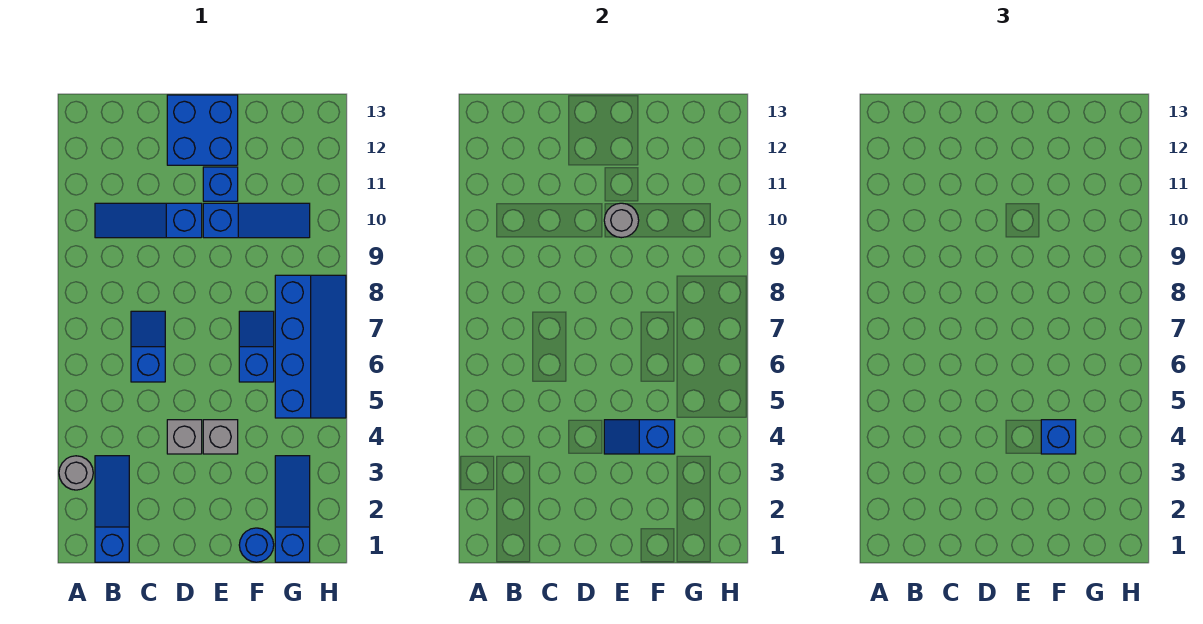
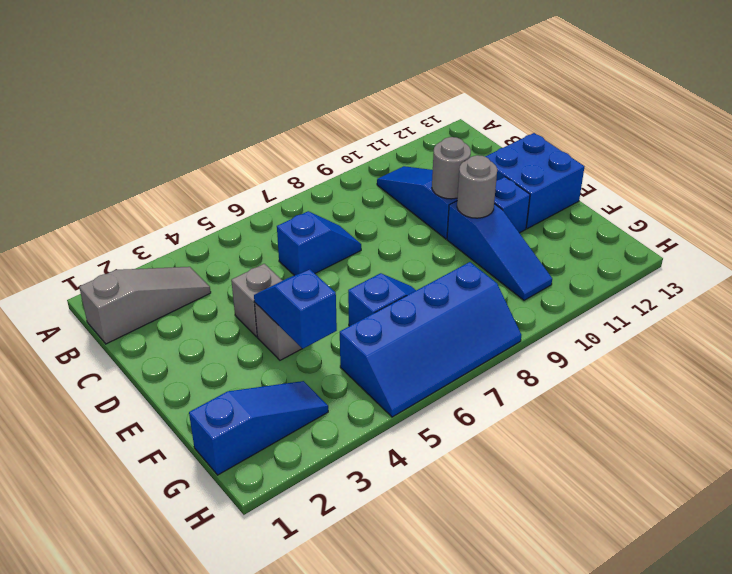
grey round brick A3 level 1 -> grey round brick D10 level 2
blue slope B1:B3 level 1 top 1 -> grey slope B1:B3 level 1 top 1
blue round brick F1 level 1 -> none
blue brick F4 level 3 -> none

